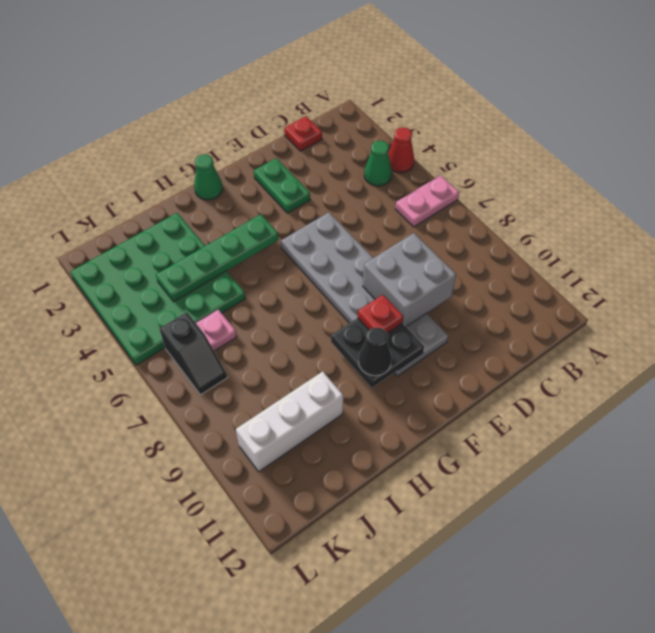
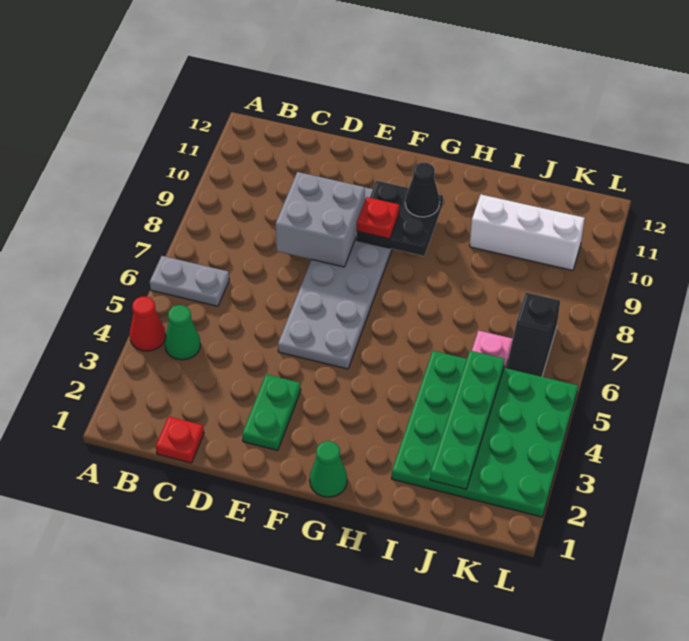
pink plate A6:B6 level 1 -> grey plate A6:B6 level 1
green plate G4:J4 level 2 -> green plate J2:J5 level 2
black slope K6:K7 level 1 top 6 -> black slope K6:K7 level 1 top 7

